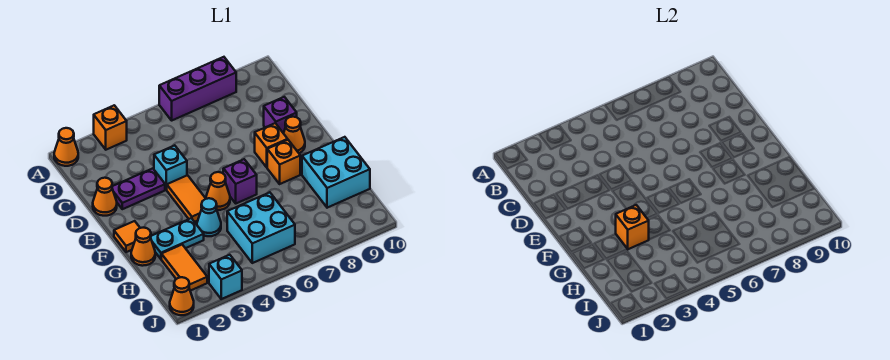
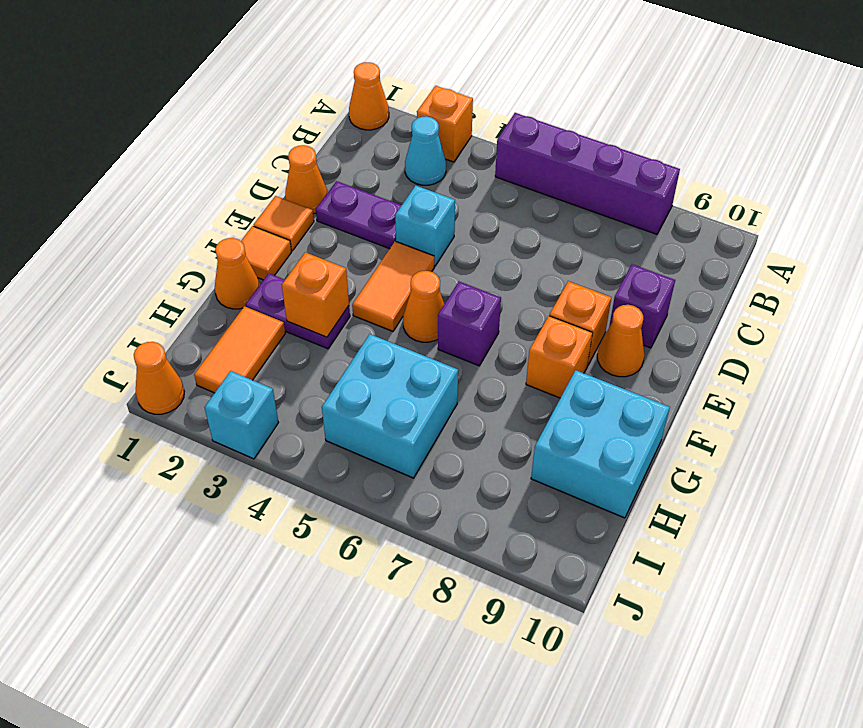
purple brick A6:A8 level 1 -> purple brick A5:A8 level 1
none -> orange tile E1 level 1
cyan plate G2:G3 level 1 -> purple plate G2:G3 level 1
cyan cone G4 level 1 -> cyan cone B3 level 1

